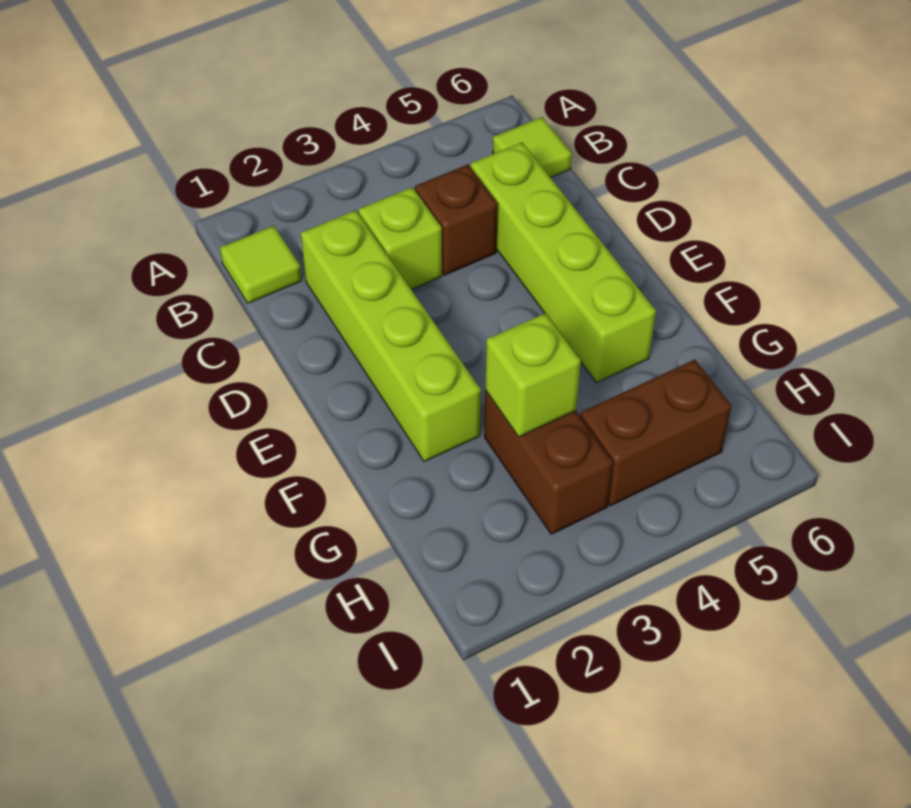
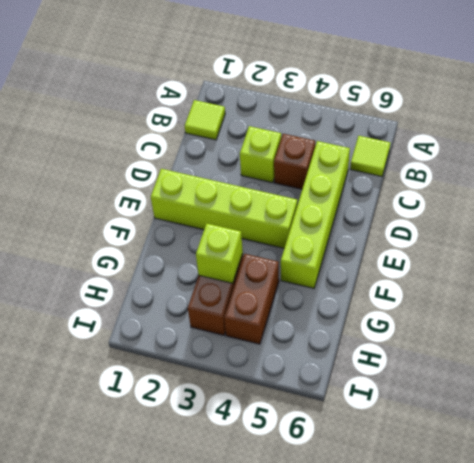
lime brick C2:F2 level 1 -> lime brick E1:E4 level 1
brown brick H4:H5 level 1 -> brown brick G4:H4 level 1

